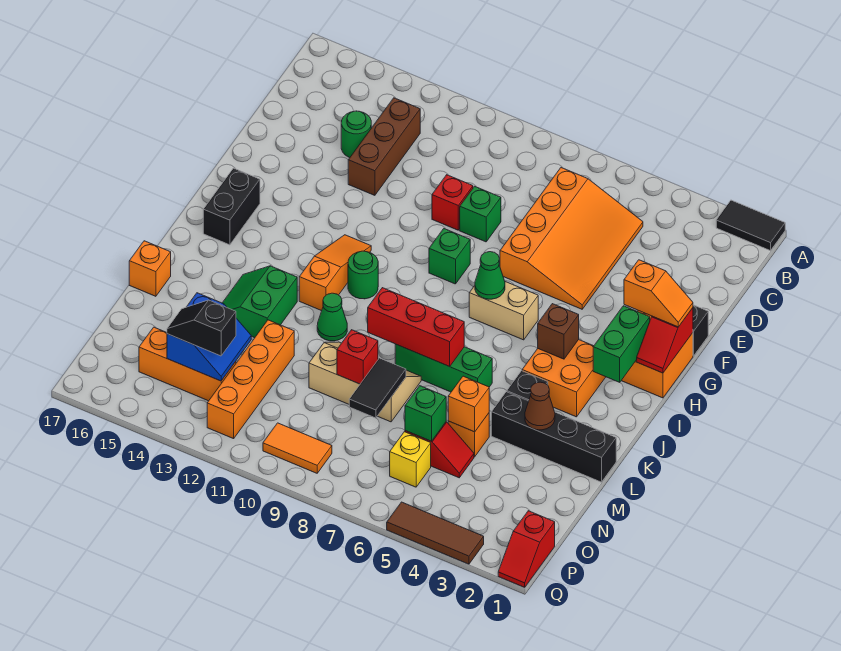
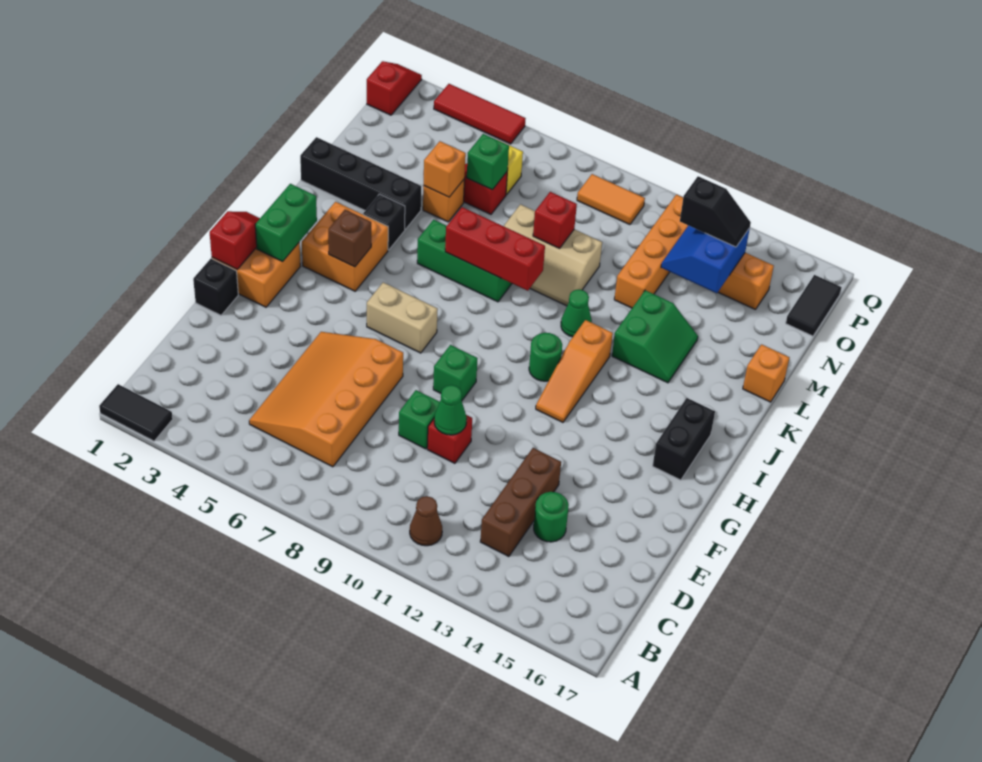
orange slope G1:G2 level 3 top 2 -> none
green cone H7 level 2 -> green cone E10 level 2
brown cone L3 level 2 -> brown cone B11 level 1
black tile M8:N8 level 2 -> black tile O17:P17 level 1
brown tile Q3:Q5 level 1 -> red tile Q3:Q5 level 1

